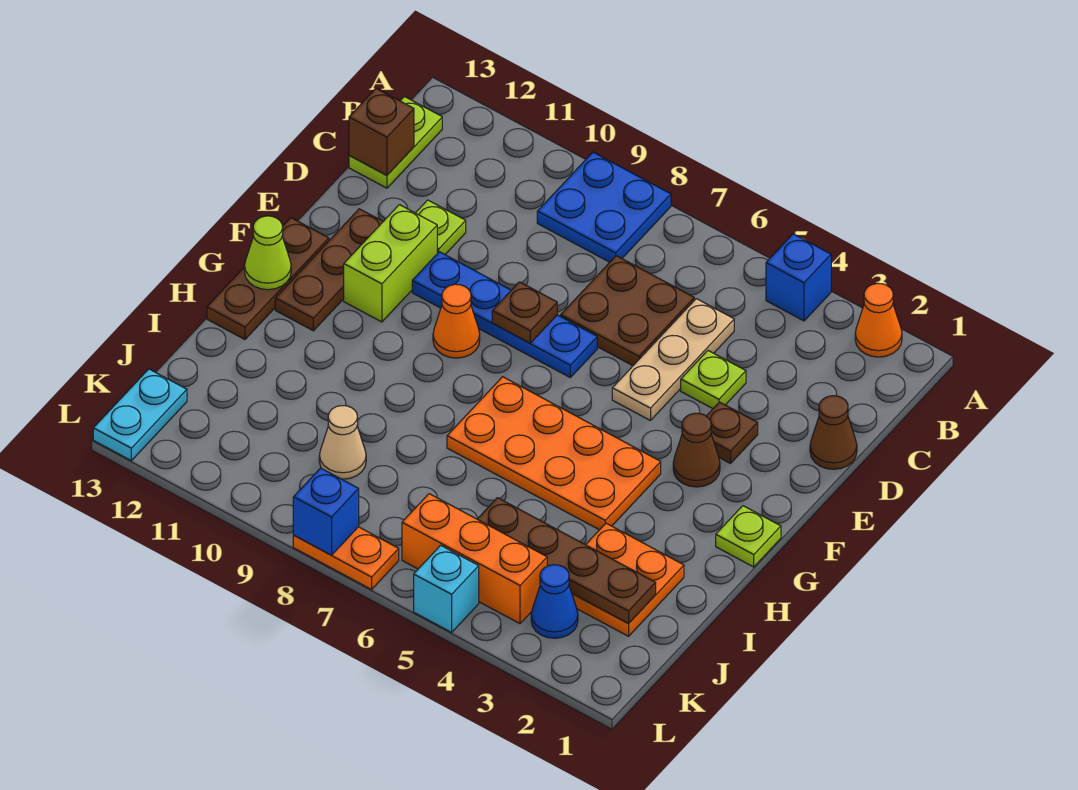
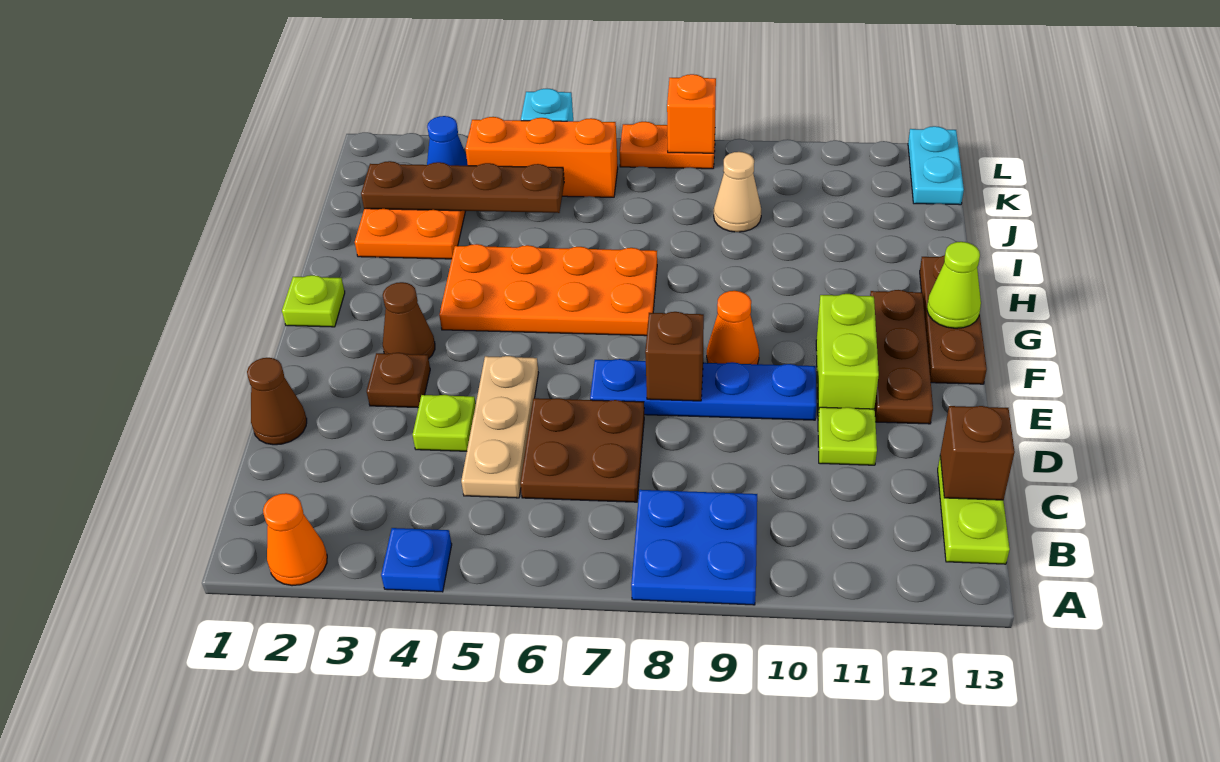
blue brick A4 level 1 -> blue plate A4 level 1
brown plate E8 level 2 -> brown brick E8 level 2
blue brick L8 level 2 -> orange brick L8 level 2

